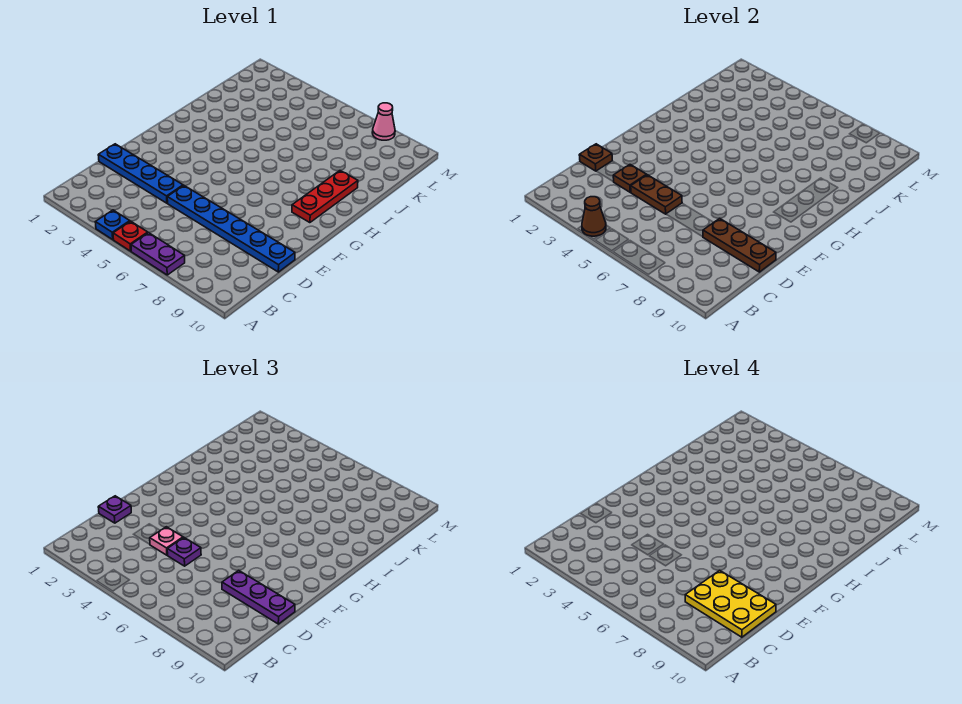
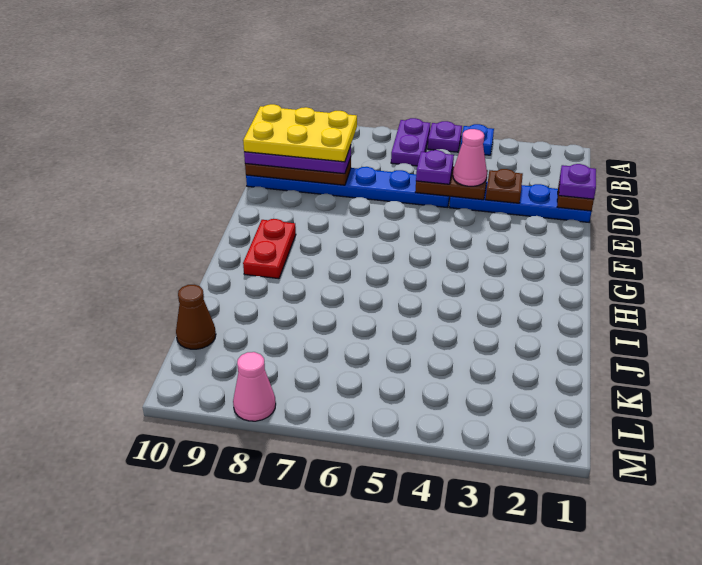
brown cone A4 level 2 -> brown cone K10 level 1
red plate A5 level 1 -> purple plate A5 level 1
purple plate A6:A7 level 1 -> purple plate A6:B6 level 1
pink plate D4 level 3 -> pink cone D4 level 3
red plate G9:I9 level 1 -> red plate G9:H9 level 1

